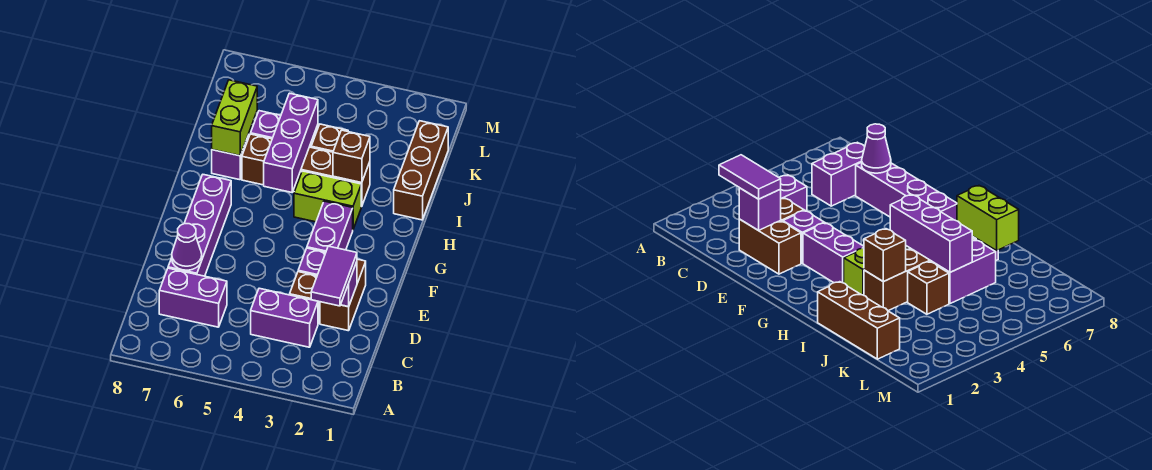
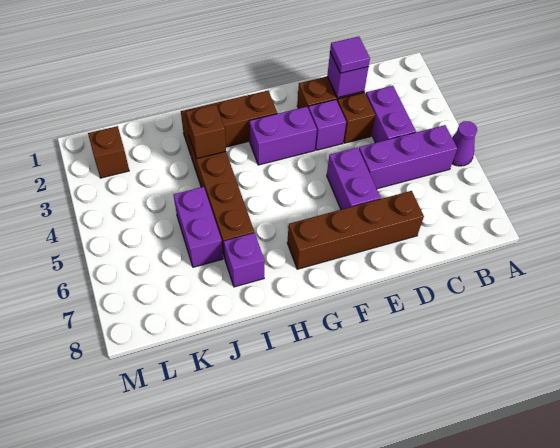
purple tile C2:D2 level 3 -> purple tile D2 level 3
purple brick C6:C7 level 1 -> purple brick E5:E6 level 1
purple brick D7:G7 level 1 -> brown brick D7:G7 level 1
purple cone D7 level 2 -> purple cone A5 level 1
lime brick H3:H4 level 1 -> none
purple brick H5:J5 level 2 -> purple brick B5:D5 level 1
brown brick I1:K1 level 1 -> brown brick G2:I2 level 1
lime brick I7:J7 level 2 -> none
brown brick J4 level 1 -> brown brick L2 level 1

